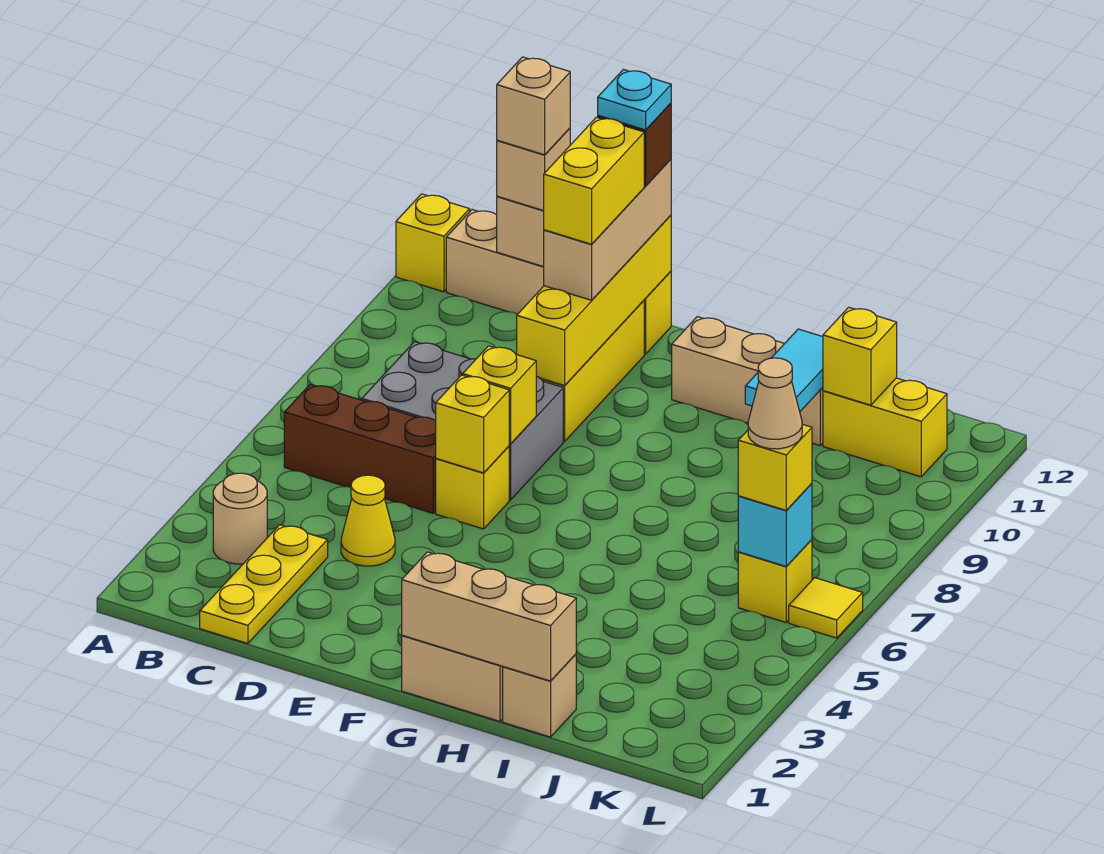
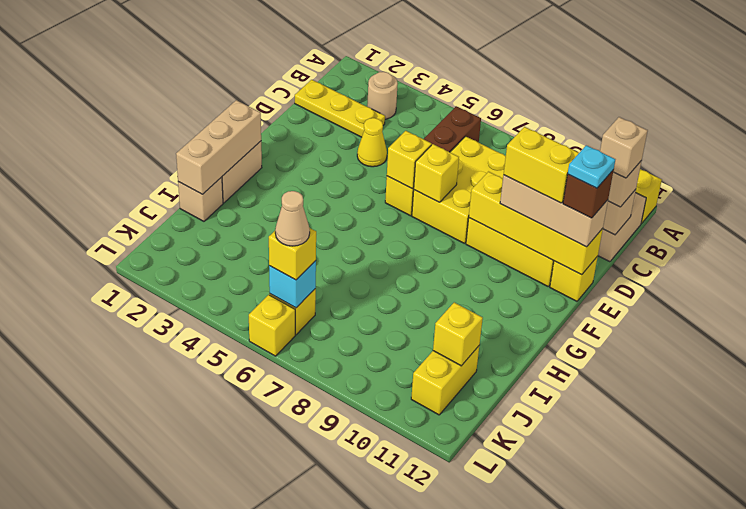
grey brick C7:E8 level 1 -> yellow brick C7:E8 level 1
tan brick G11:I11 level 1 -> none
cyan tile I10:I11 level 2 -> none
yellow tile L6 level 1 -> yellow brick L6 level 1

